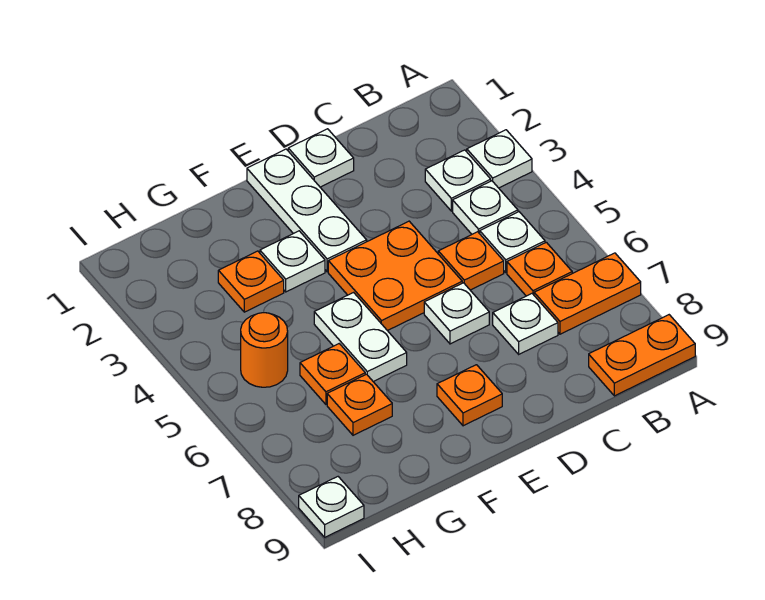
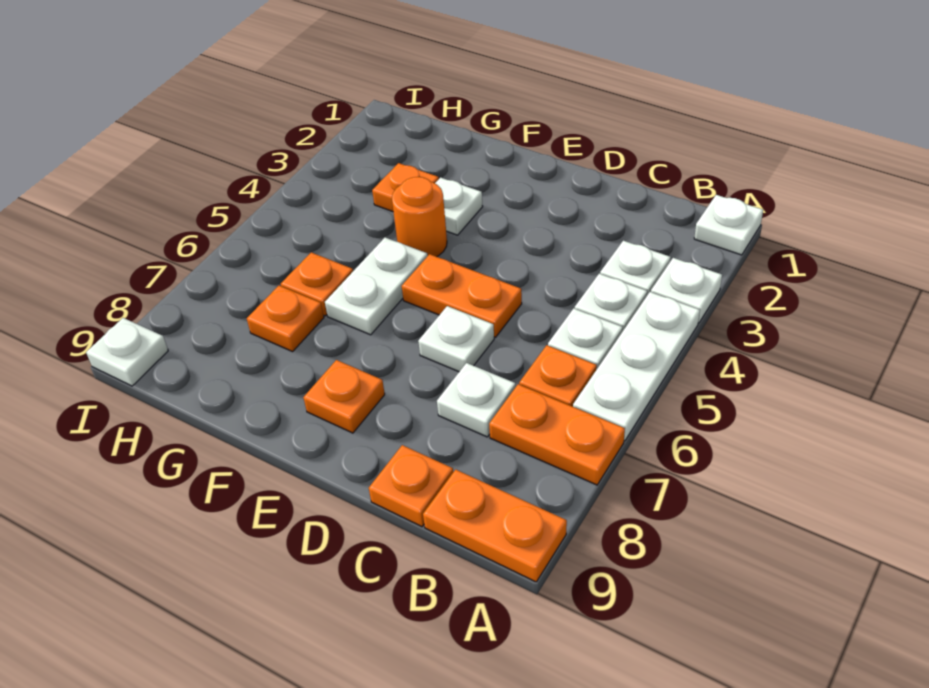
orange plate C5 level 1 -> orange plate C9 level 1
white plate D1 level 1 -> white plate A1 level 1
orange plate D4:E5 level 1 -> orange plate D5:E5 level 1
white plate E1:E3 level 1 -> white plate A4:A6 level 1
orange round brick H5 level 1 -> orange round brick F4 level 1

